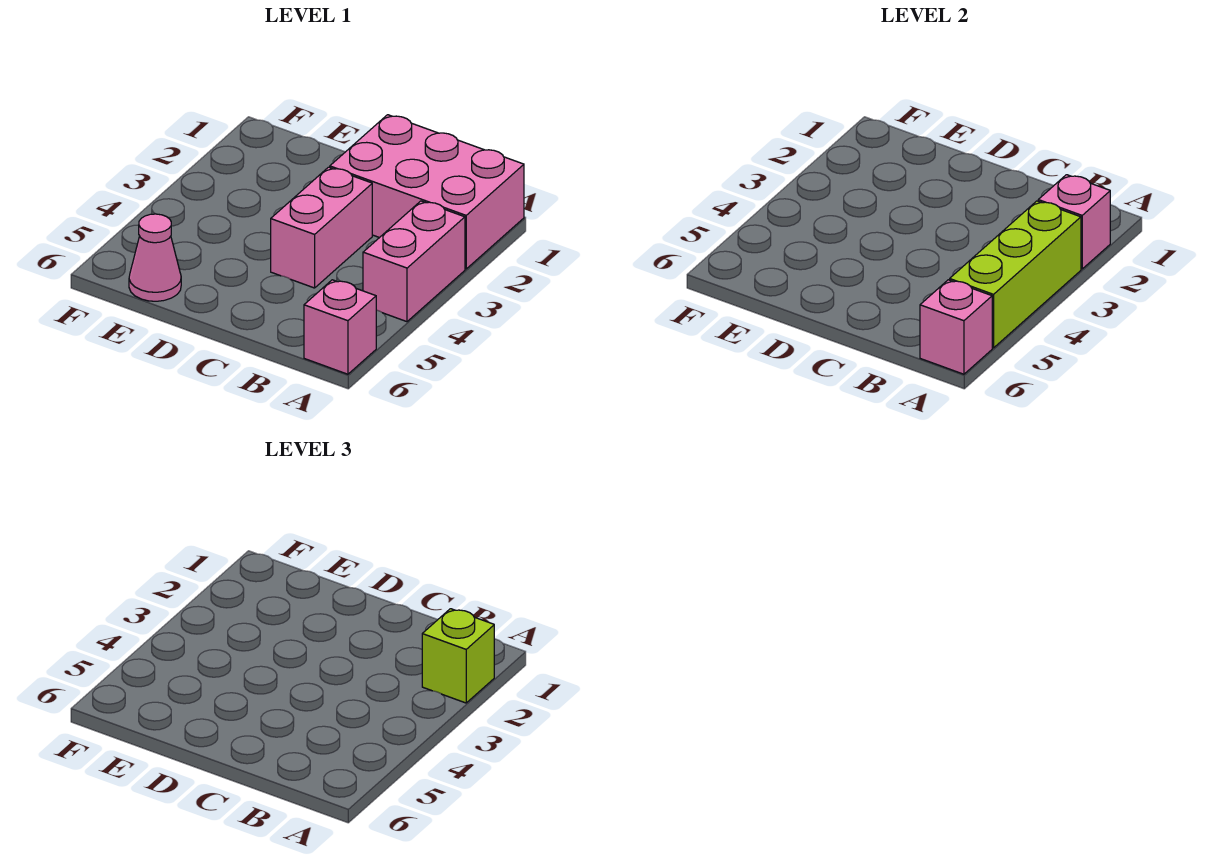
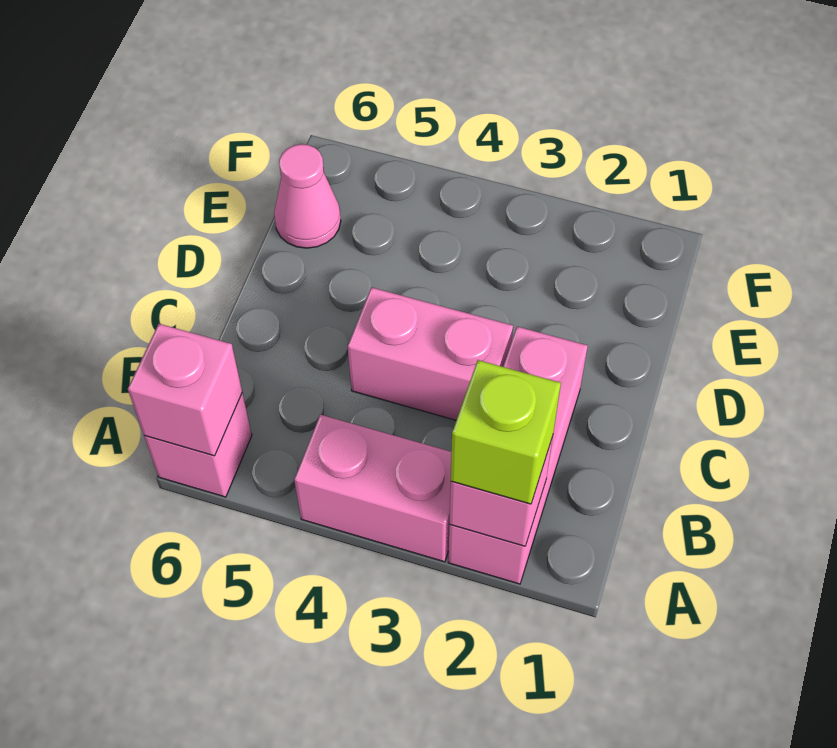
pink brick A1:C2 level 1 -> pink brick A2:C2 level 1
lime brick A3:A5 level 2 -> none

